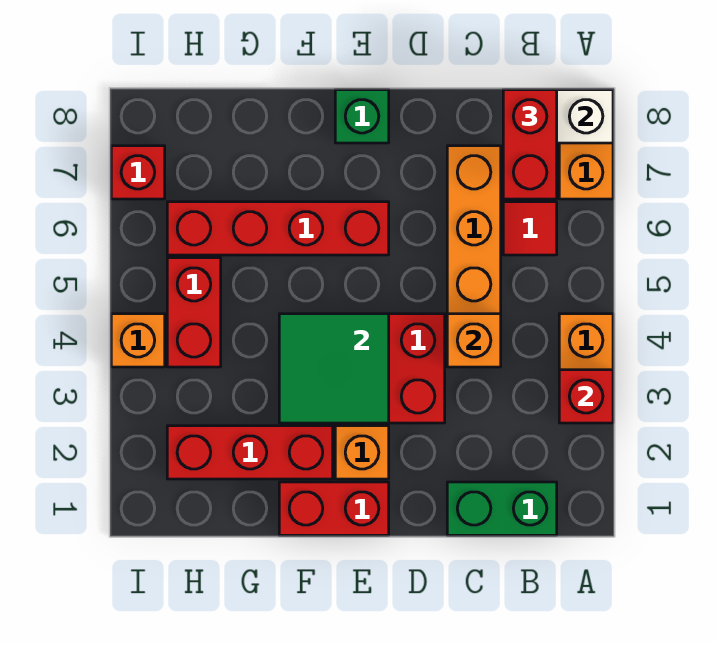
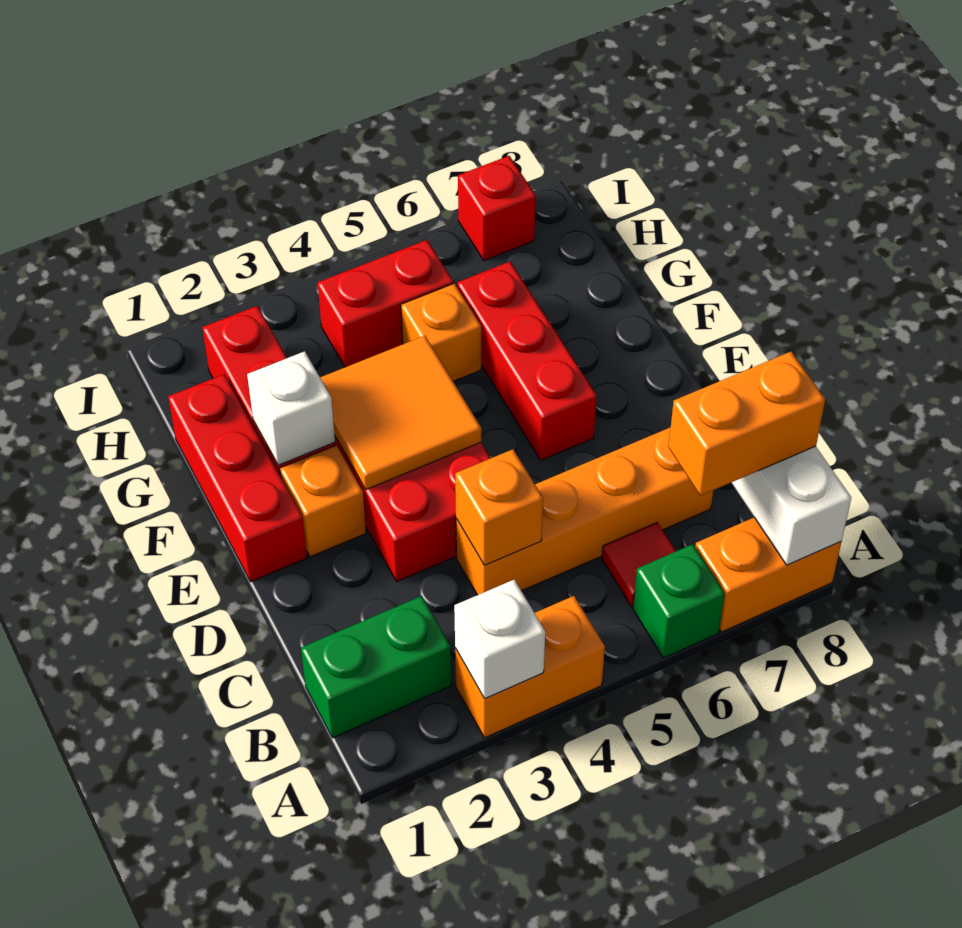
red brick A3 level 2 -> white brick A3 level 2
green brick B1:C1 level 1 -> green brick B1:B2 level 1
red brick B7:B8 level 3 -> orange brick B7:B8 level 3
red brick E1:F1 level 1 -> red brick E1:G1 level 1
green tile E3:F4 level 2 -> orange tile E3:F4 level 2
red brick E6:H6 level 1 -> red brick E6:G6 level 1
green brick E8 level 1 -> green brick A6 level 1
none -> white brick F2 level 2
orange brick I4 level 1 -> orange brick G5 level 1

